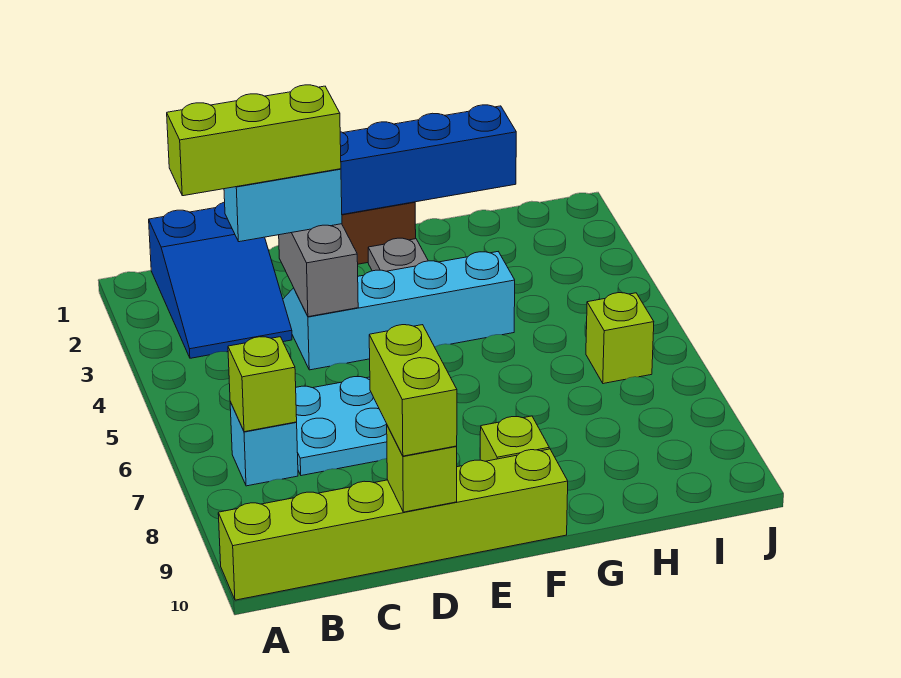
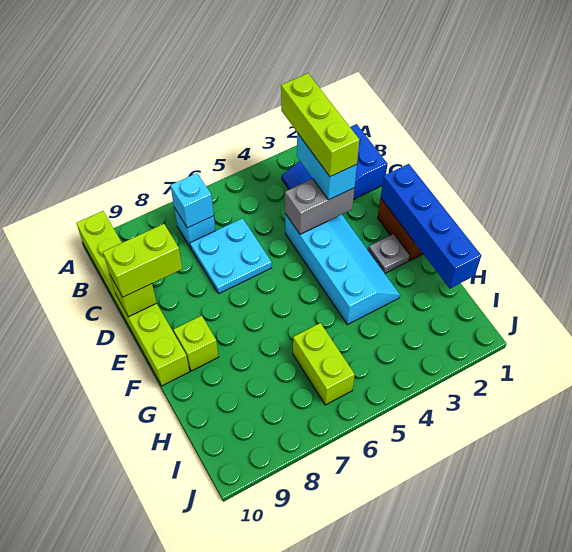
lime brick B7 level 2 -> cyan brick B7 level 2
lime brick I6 level 1 -> lime brick H6:I6 level 1

